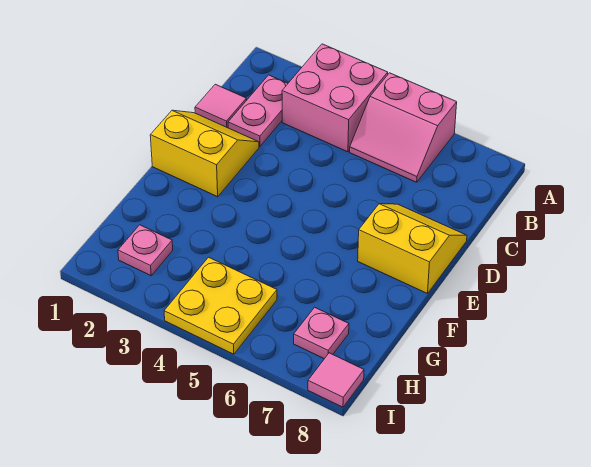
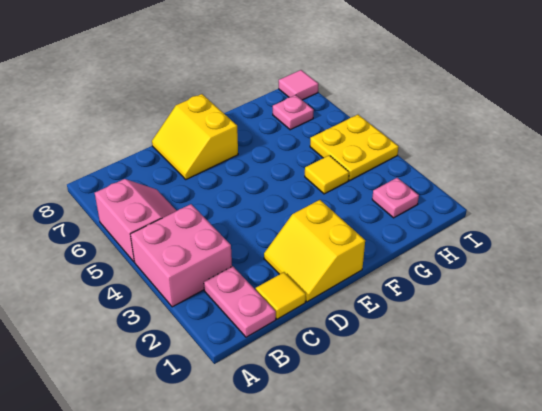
pink plate B2:C2 level 1 -> pink plate B1:B2 level 1
pink tile C1 level 1 -> yellow tile C1 level 1
none -> yellow tile G4 level 1

